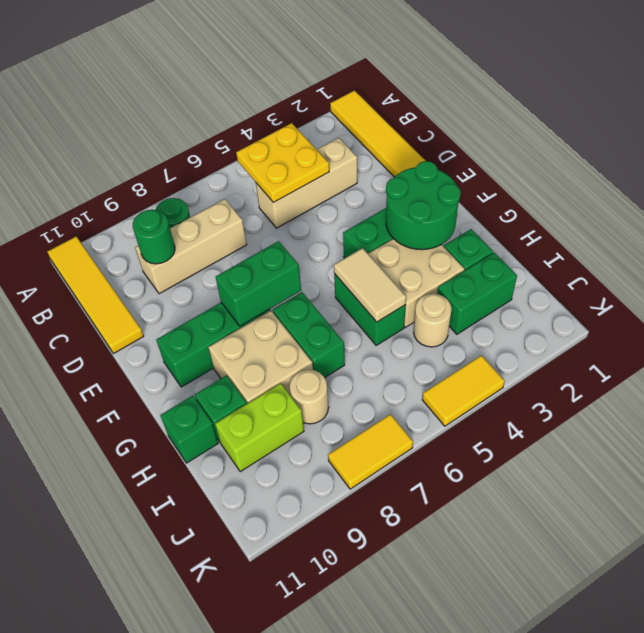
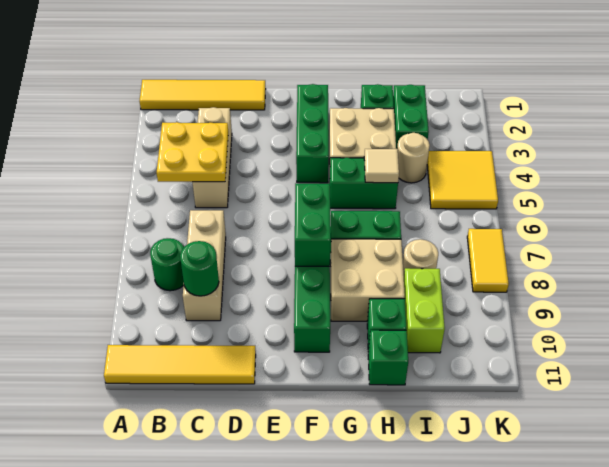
green round brick F2:G3 level 2 -> none
tan tile G5:H5 level 2 -> tan tile H5 level 2
yellow tile K4:K5 level 1 -> yellow tile J4:K5 level 1

